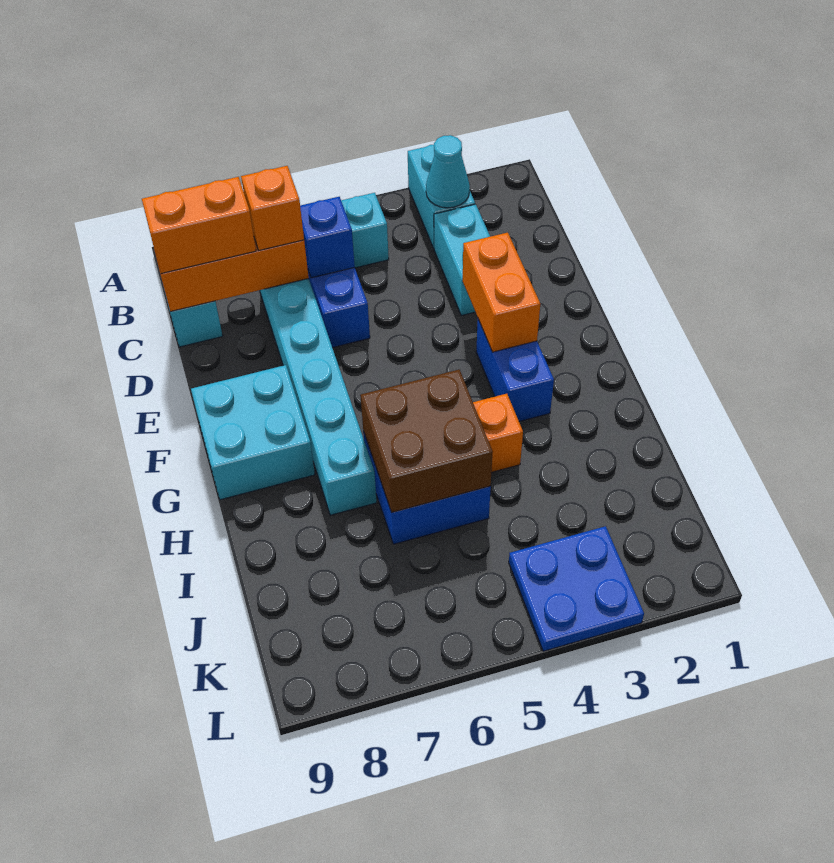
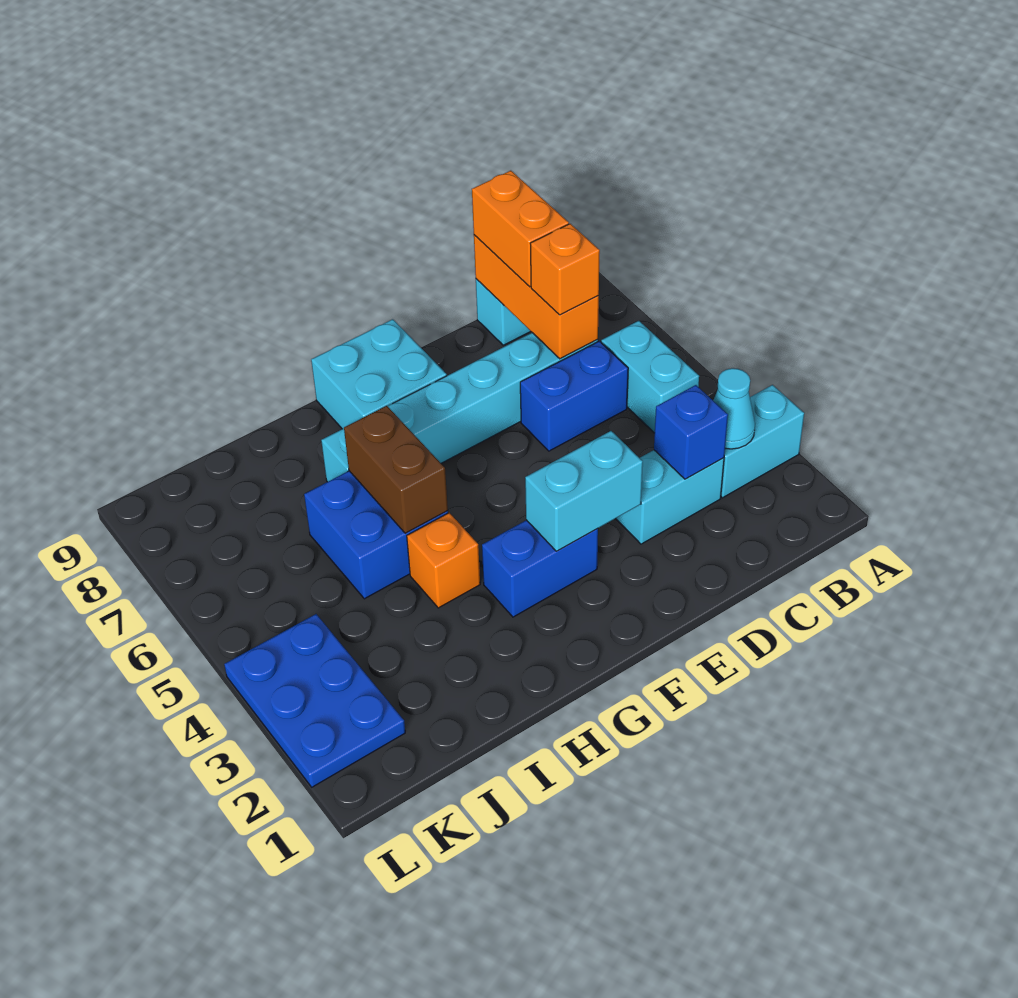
blue brick C6 level 2 -> blue brick C3 level 2
orange brick E3:F3 level 2 -> cyan brick E3:F3 level 2
brown brick H5:I6 level 2 -> brown brick H5:H6 level 2
blue plate K3:L4 level 1 -> blue plate K2:L4 level 1

